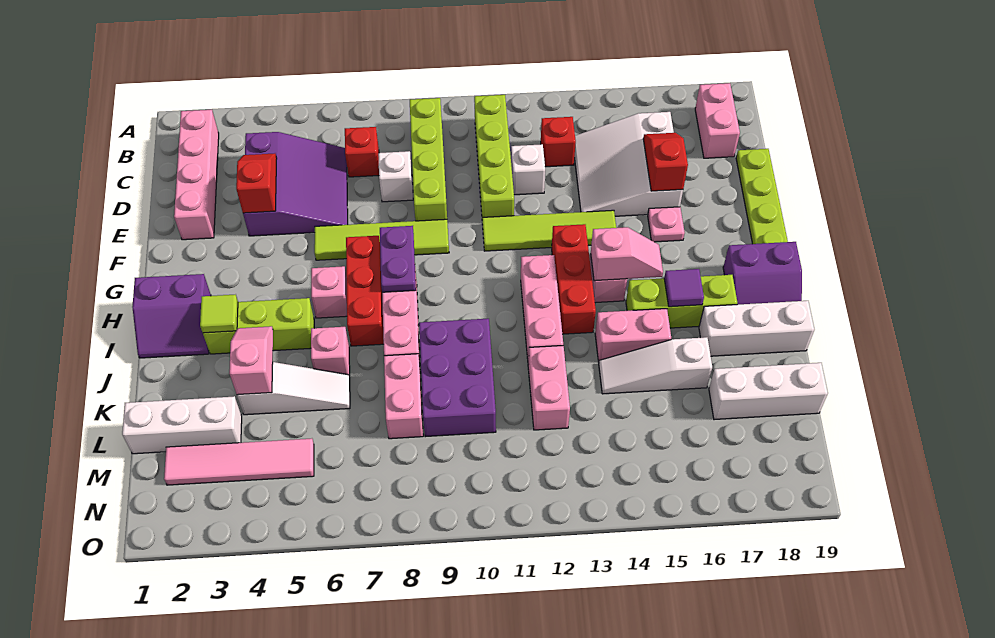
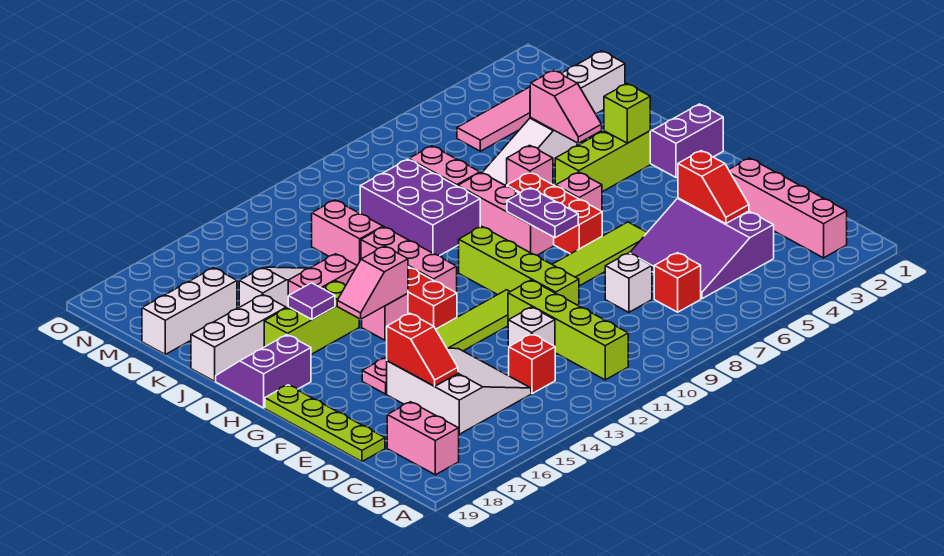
lime brick B9:E9 level 1 -> lime brick E10:H10 level 1
lime tile I3 level 2 -> lime brick I3 level 2

